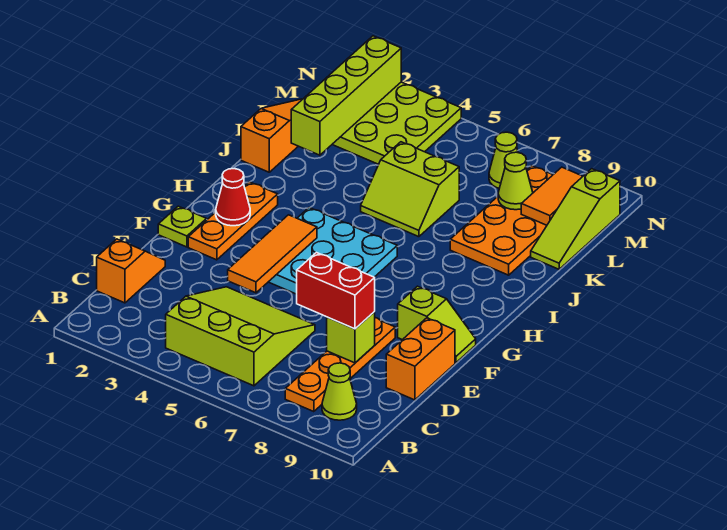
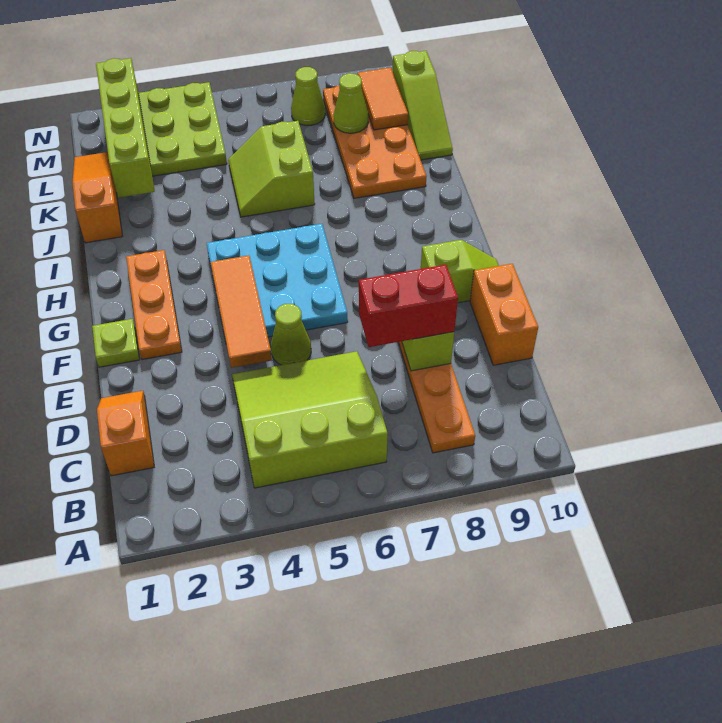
lime cone B9 level 1 -> lime cone E5 level 1
red cone G2 level 2 -> none
lime slope J5:K6 level 1 top K -> lime slope J5:K6 level 1 top 6

